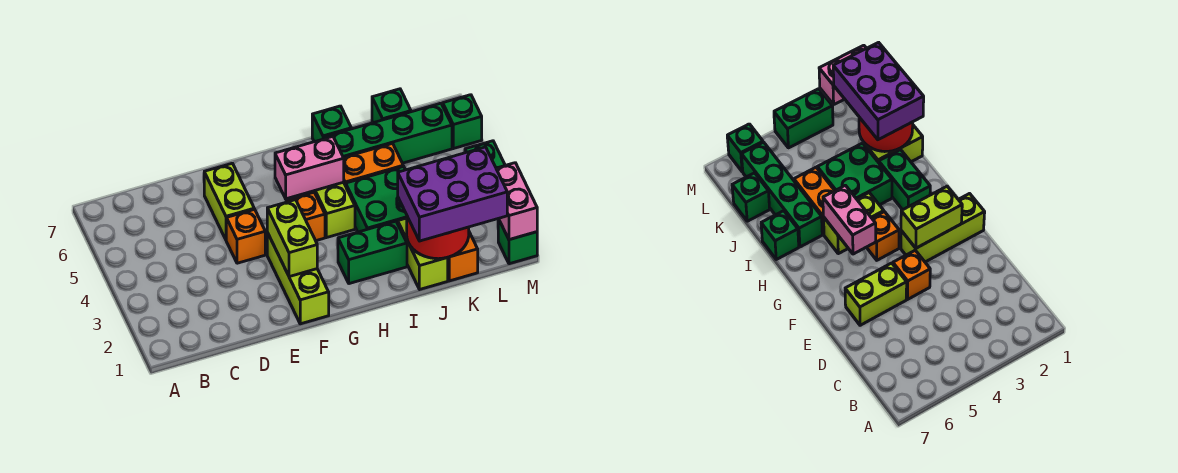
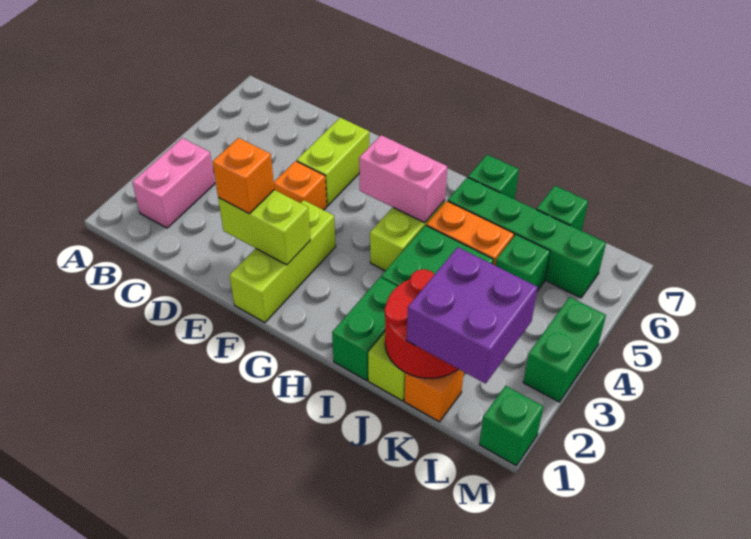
lime brick F2:F3 level 2 -> lime brick E2:F2 level 2
orange brick G4 level 1 -> orange brick E2 level 3
green brick H2:I2 level 1 -> green brick I1:I2 level 1
purple brick J1:L2 level 3 -> purple brick K1:L2 level 3
pink brick M1:M2 level 2 -> pink brick B2:B3 level 1
green brick M6 level 1 -> green brick K5 level 1

